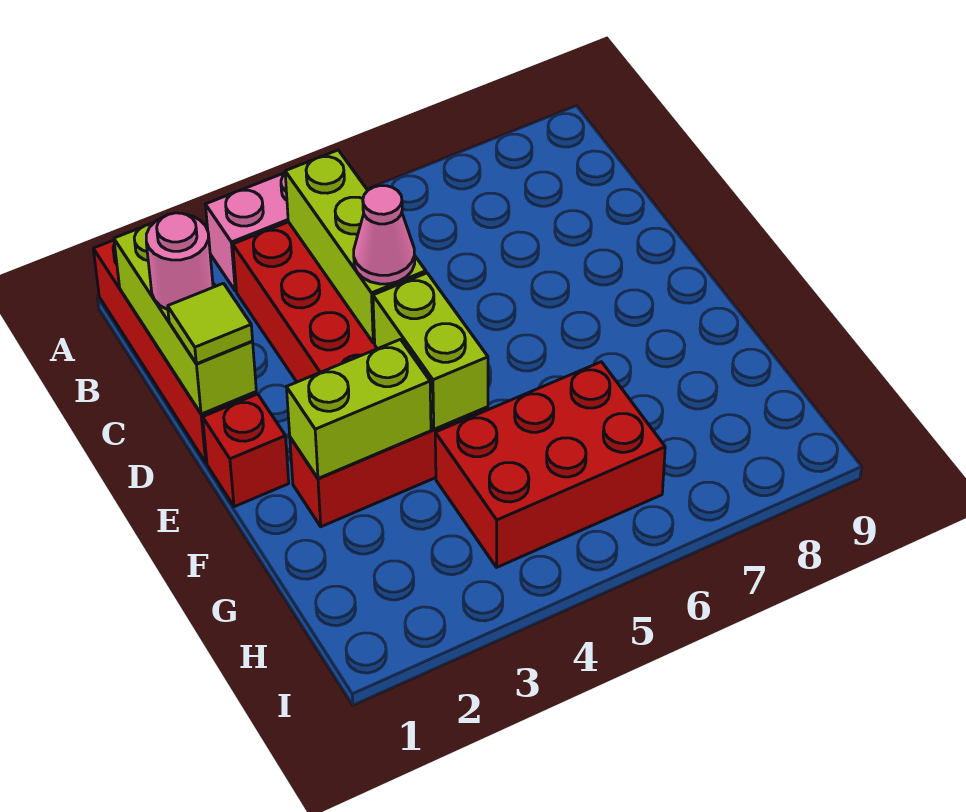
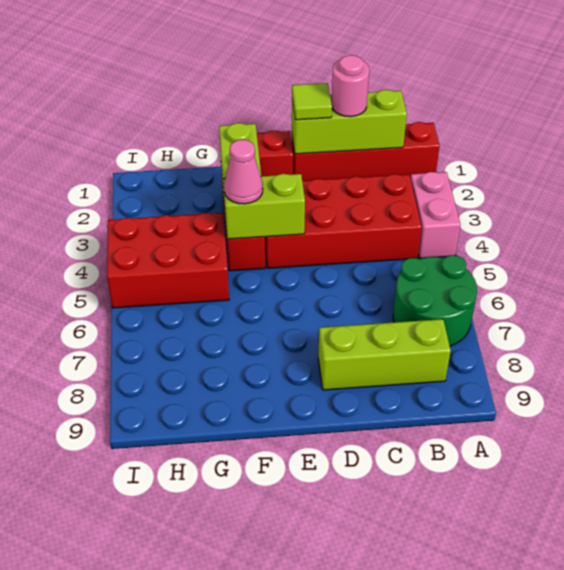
none -> green round brick A6:B7 level 1
lime brick B4:D4 level 2 -> lime brick B8:D8 level 1
pink cone D4 level 3 -> pink cone F4 level 3
red brick G4:H6 level 1 -> red brick G4:I5 level 1

